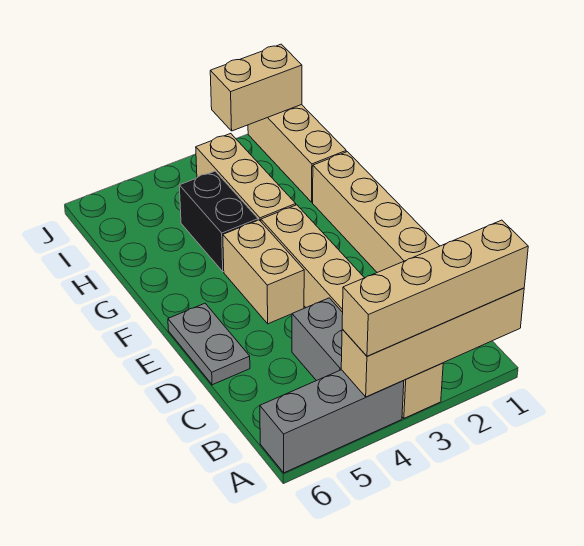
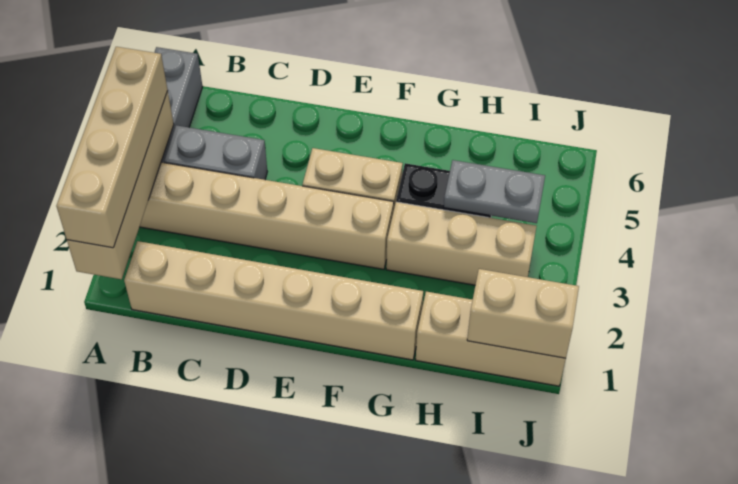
grey plate D6:E6 level 1 -> grey plate H4:I4 level 2
tan brick J1:J2 level 2 -> tan brick I1:J1 level 2

